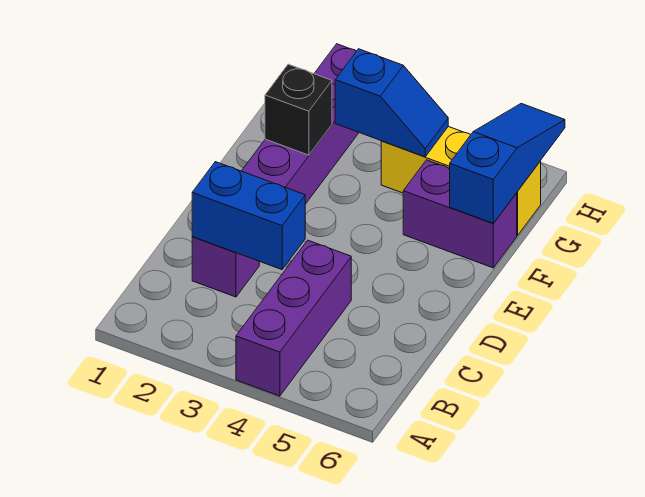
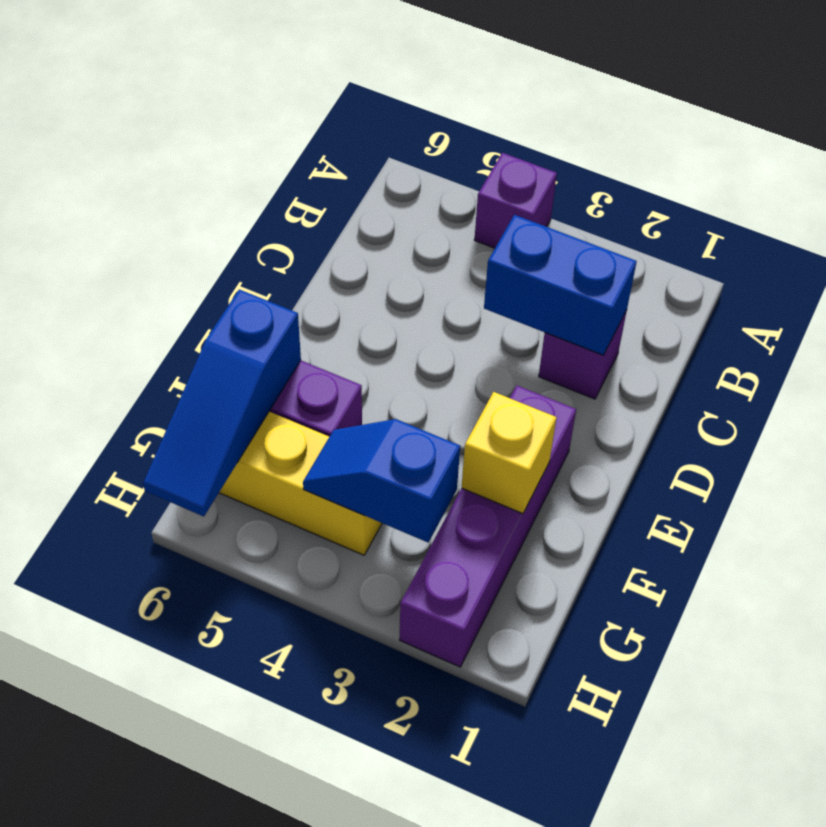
purple brick A4:C4 level 1 -> purple brick A4 level 1
black brick F2 level 2 -> yellow brick F2 level 2

